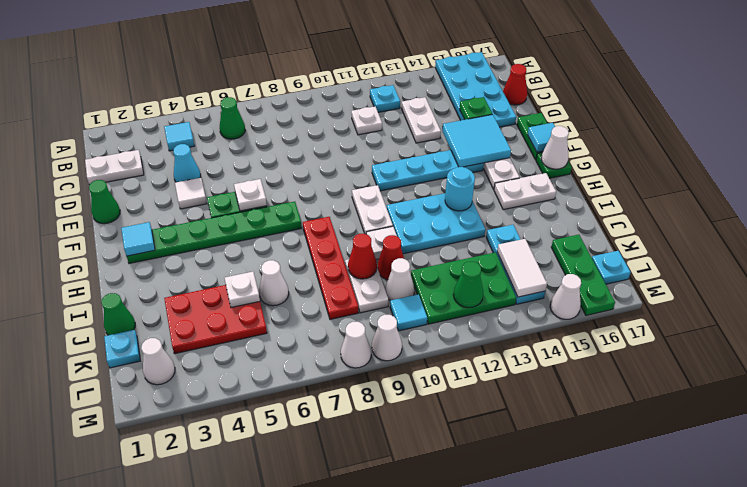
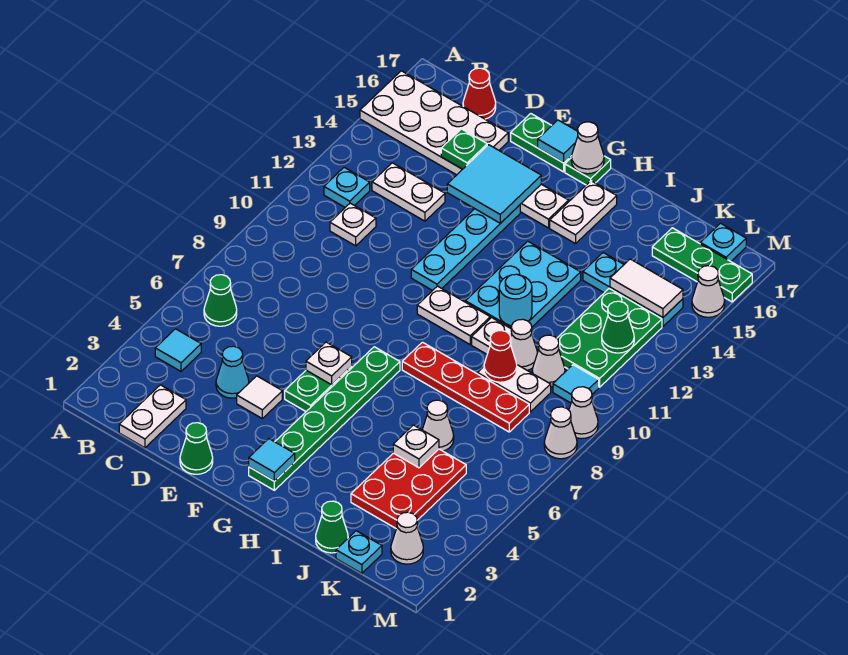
cyan plate A15:D16 level 1 -> white plate A15:D16 level 1
cyan round brick H13 level 2 -> cyan round brick I11 level 2
red cone J10 level 1 -> white cone J10 level 1

